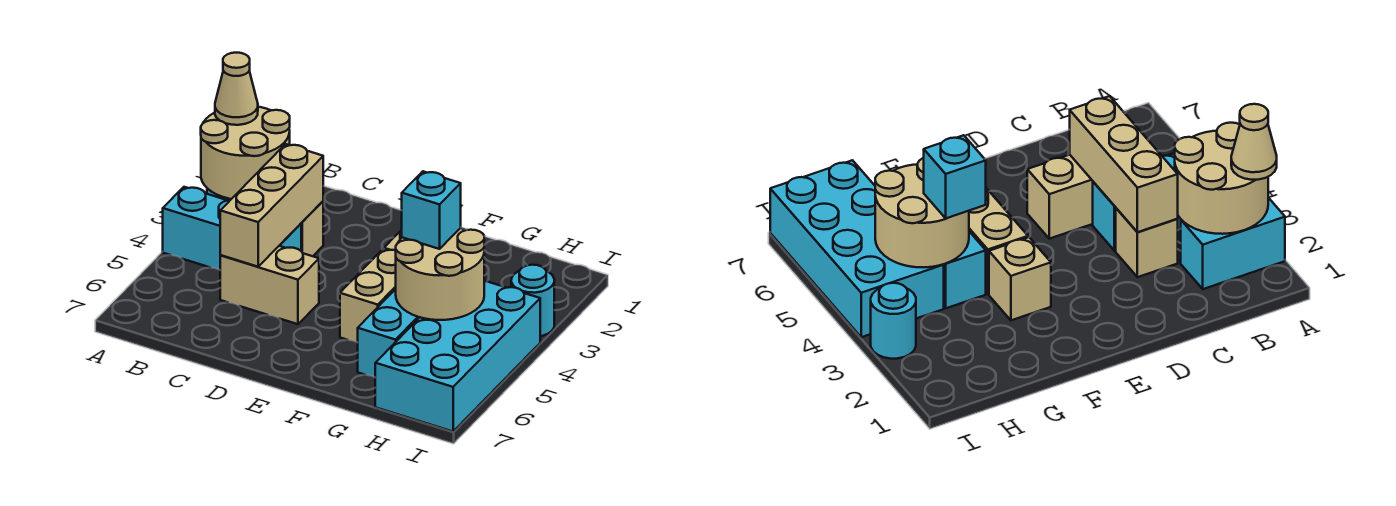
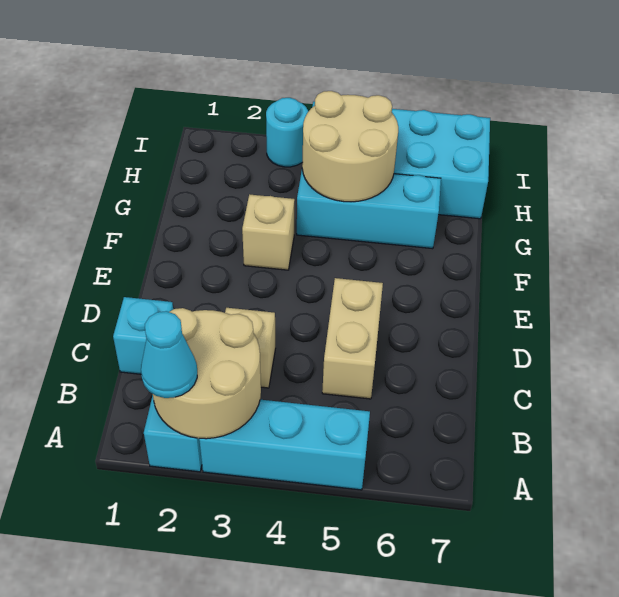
tan cone A2 level 3 -> cyan cone A2 level 3
cyan brick A4:C4 level 1 -> cyan brick A3:A5 level 1
tan brick C3:C5 level 2 -> none
tan brick F4:F5 level 1 -> none
cyan brick G4 level 3 -> cyan brick C1 level 1

